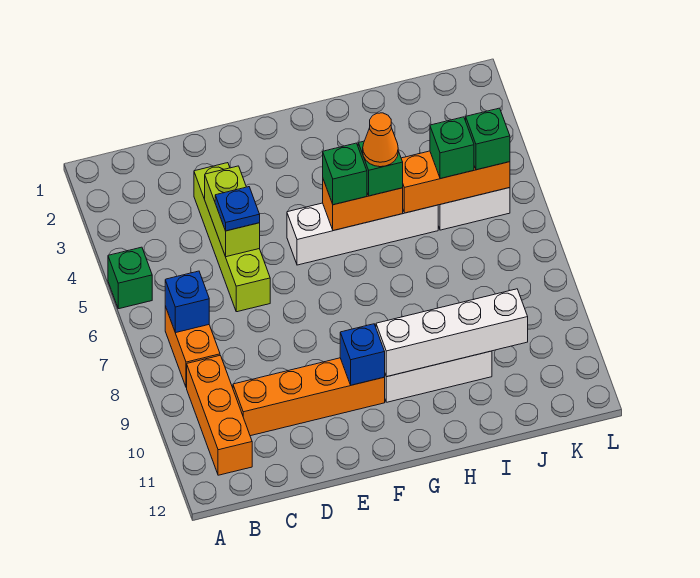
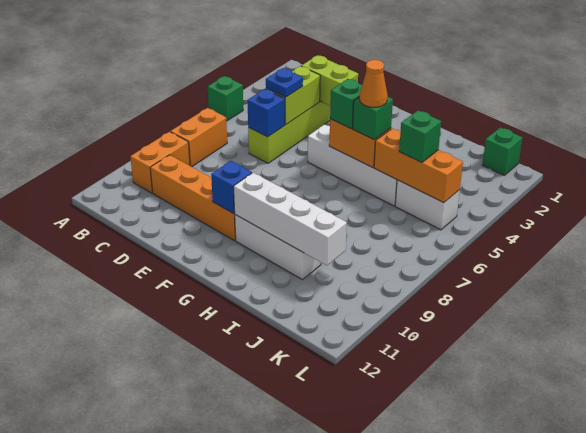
blue brick B7 level 2 -> blue brick D6 level 2
orange brick B9:B11 level 1 -> orange brick B9:B10 level 1
none -> lime brick D3:E3 level 2
green brick K5 level 3 -> green brick K1 level 1

